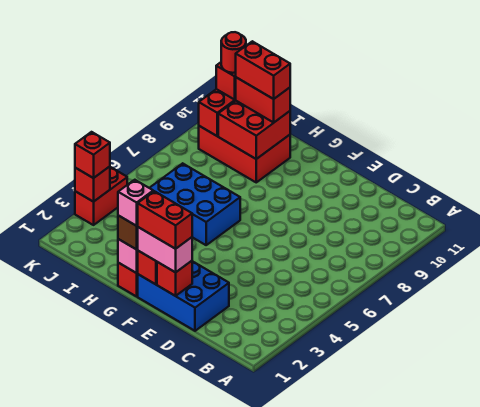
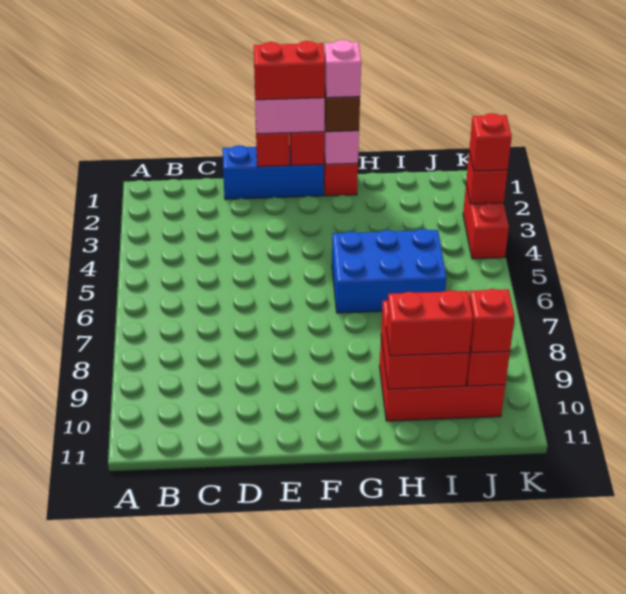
blue brick D1:F2 level 1 -> blue brick D1:F1 level 1
red brick H10:I10 level 4 -> none
red round brick J10 level 4 -> none

